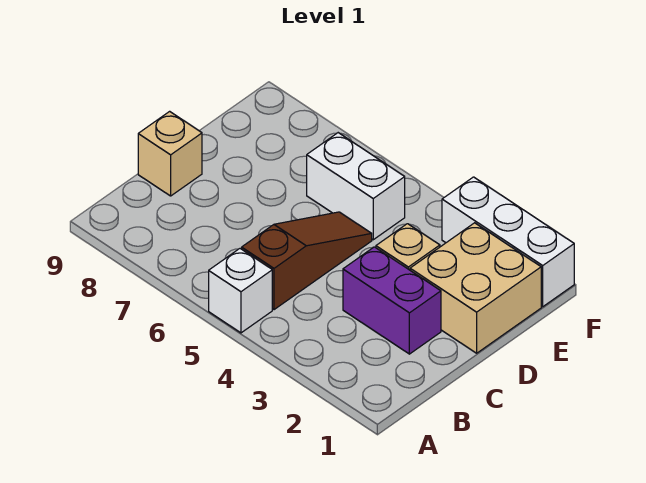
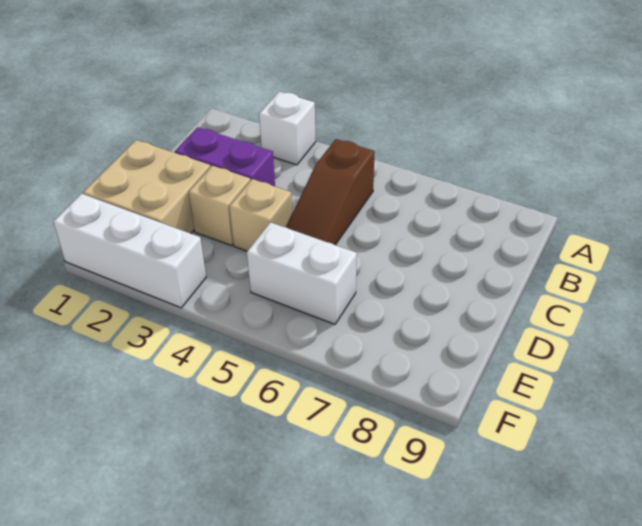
white brick A5 level 1 -> white brick A3 level 1
tan brick C9 level 1 -> tan brick D4 level 1

